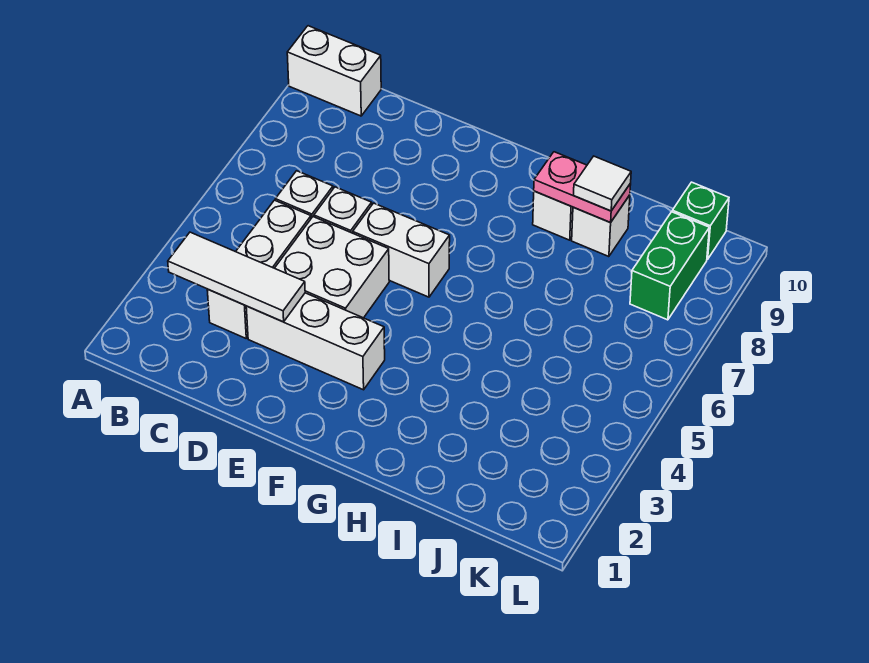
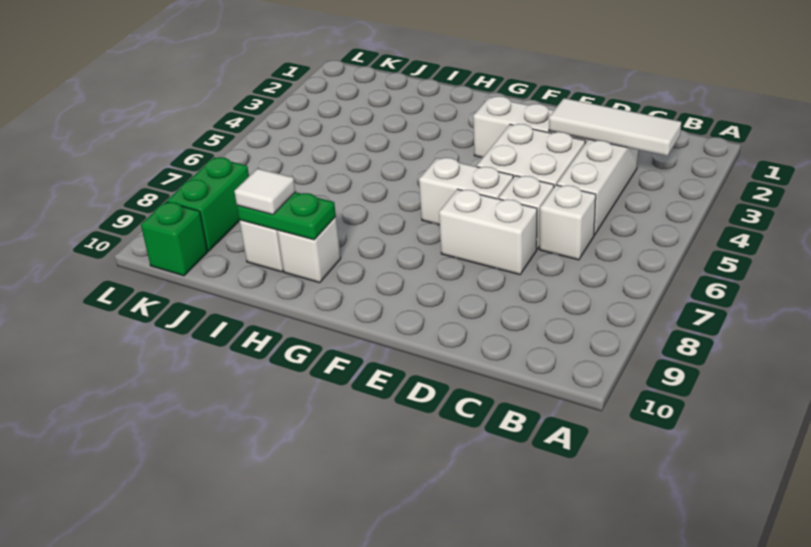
white brick A10:B10 level 1 -> white brick D7:E7 level 1
pink plate H9:I9 level 2 -> green plate H9:I9 level 2

